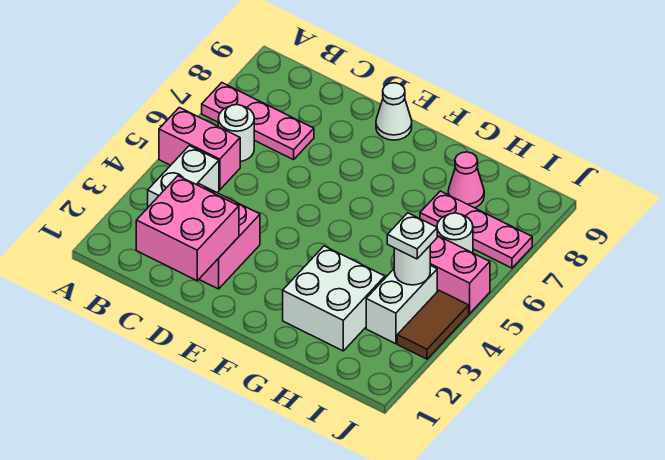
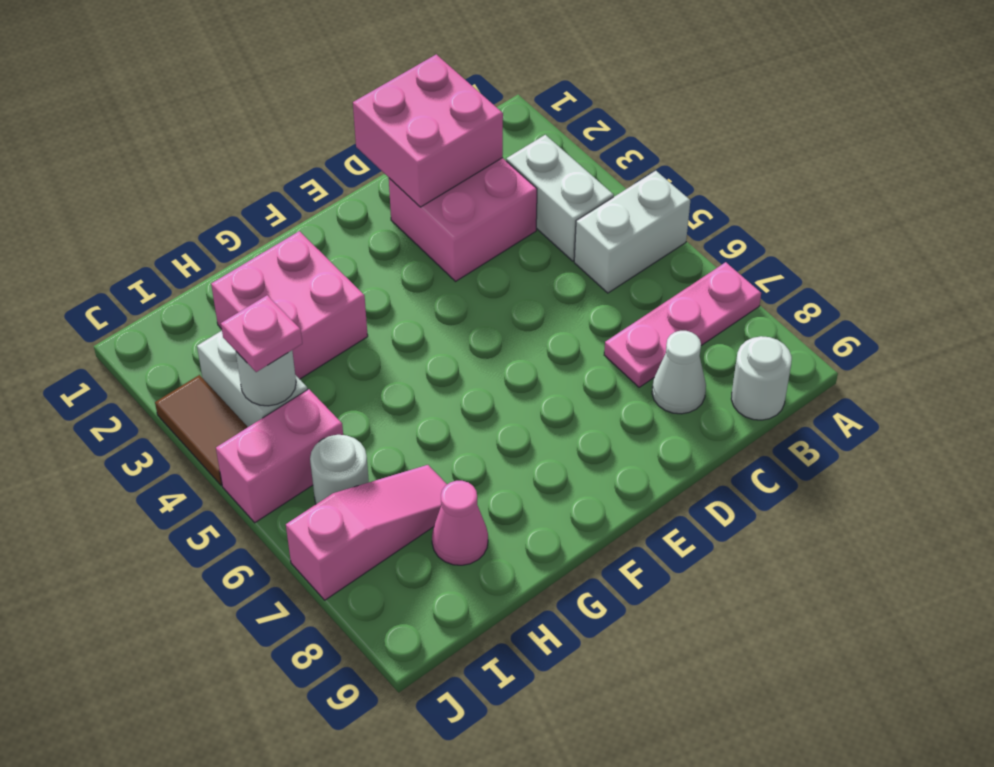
pink brick A5:B5 level 1 -> white brick A5:B5 level 1
white round brick B6 level 1 -> white round brick B9 level 1
white cone E9 level 1 -> white cone C8 level 1
white brick G2:H3 level 1 -> pink brick G2:H3 level 1
pink plate H7:J7 level 1 -> pink slope H7:J7 level 1 top J
white plate I4 level 3 -> pink plate I4 level 3

